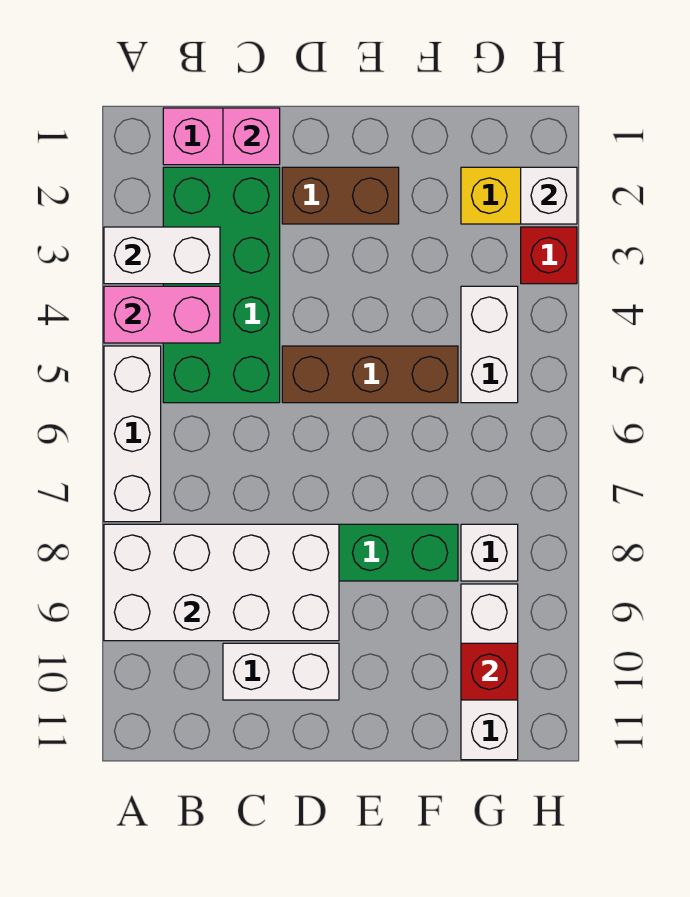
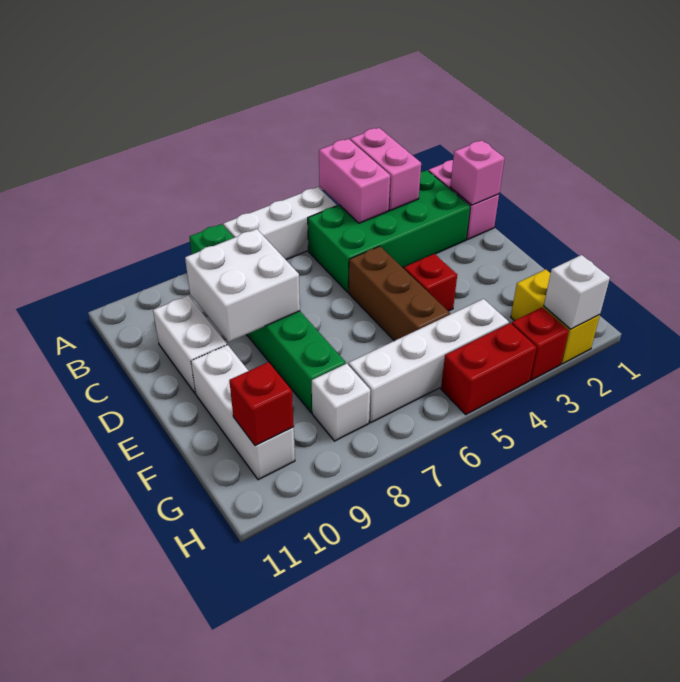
white brick A3:B3 level 2 -> pink brick A3:B3 level 2
white brick A8:D9 level 2 -> white brick C8:D9 level 2
brown brick D2:E2 level 1 -> none
none -> red brick E4 level 1
white brick G4:G5 level 1 -> white brick G4:G7 level 1
white brick G9:G11 level 1 -> white brick E10:G10 level 1
none -> red brick H4:H5 level 1

